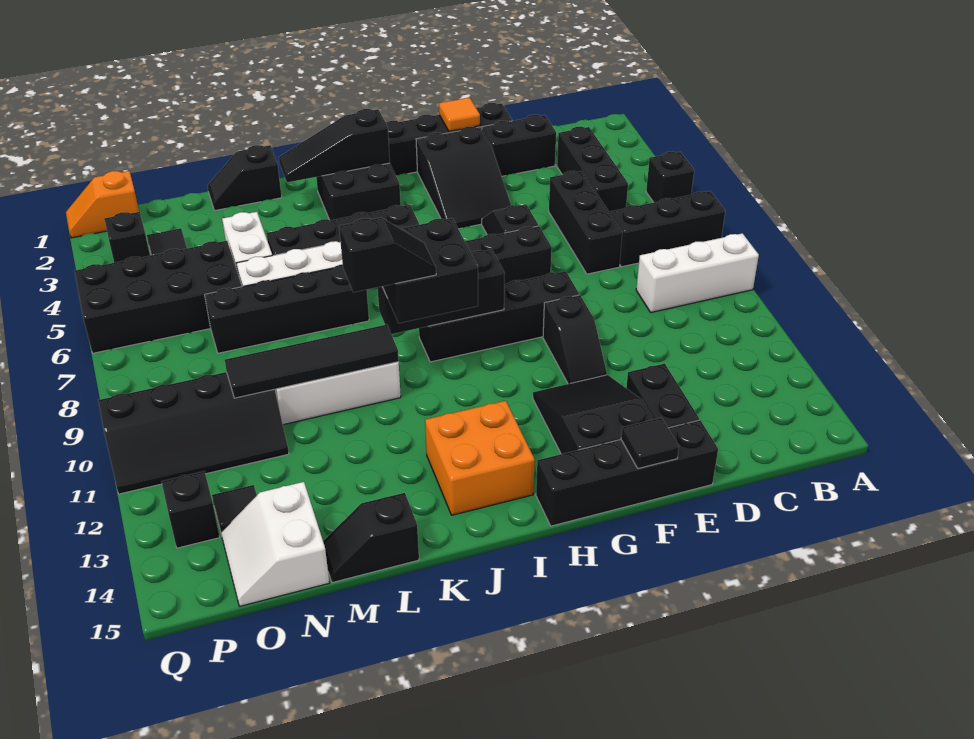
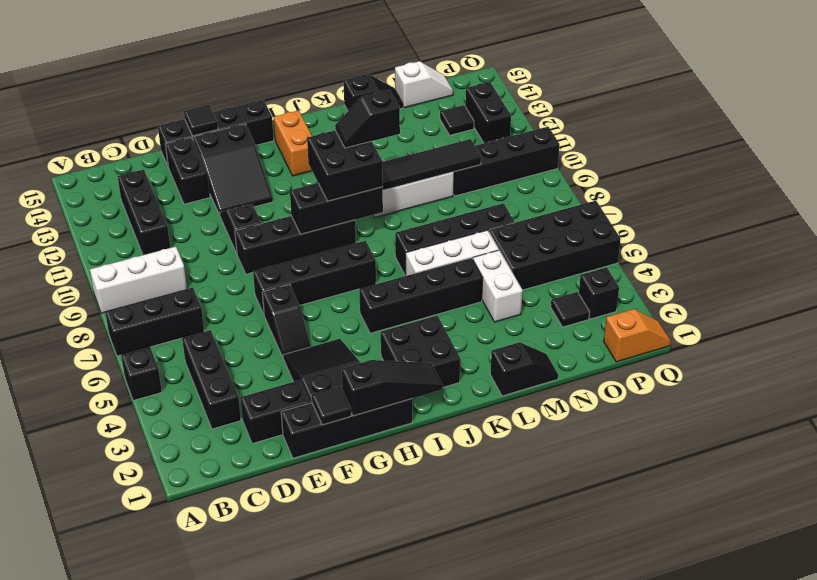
black brick D5:D7 level 1 -> black brick C11:C13 level 1
orange tile F1 level 2 -> black tile F1 level 2
black slope I2:K2 level 2 top I -> black slope G1:I1 level 2 top G
orange brick I13:J14 level 1 -> orange brick I13:I14 level 1
white slope N14:O15 level 1 top N -> white slope N15:O15 level 1 top N
black brick P13 level 1 -> black brick P12:P13 level 1

